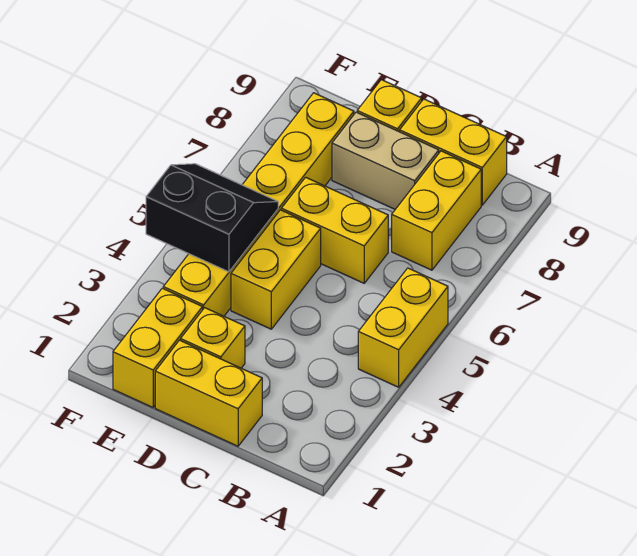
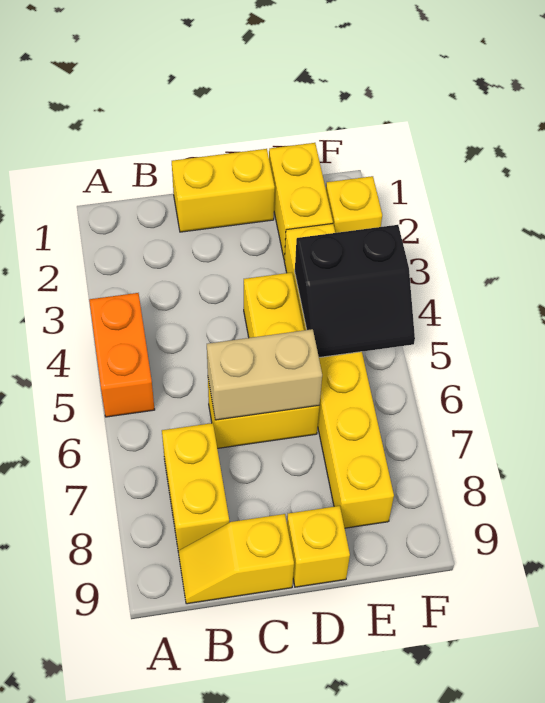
yellow brick A4:A5 level 1 -> orange brick A4:A5 level 1
yellow brick B9:C9 level 1 -> yellow slope B9:C9 level 1 top C
tan brick C8:D8 level 1 -> tan brick C6:D6 level 2
yellow brick D2 level 1 -> yellow brick F2 level 1

